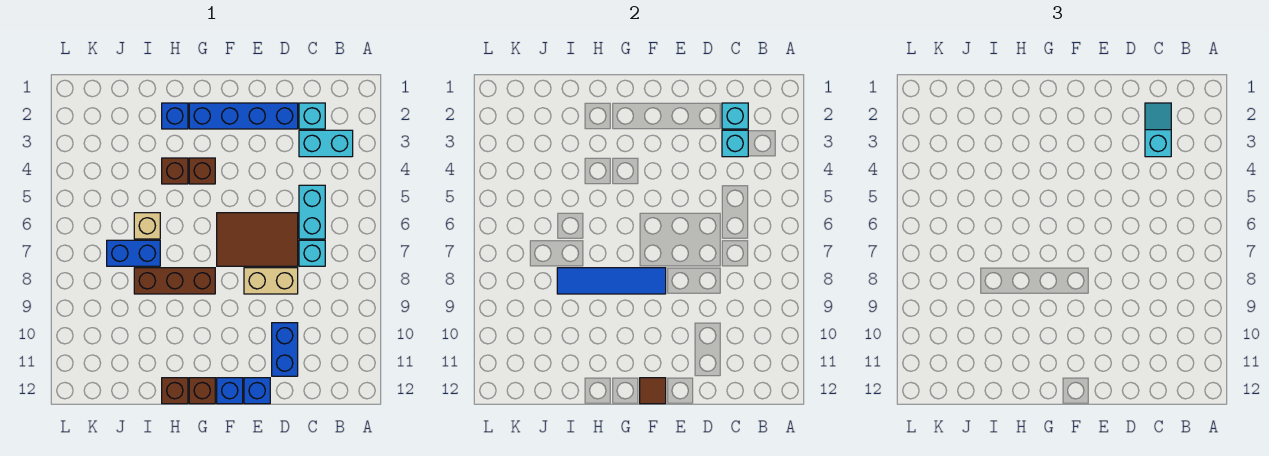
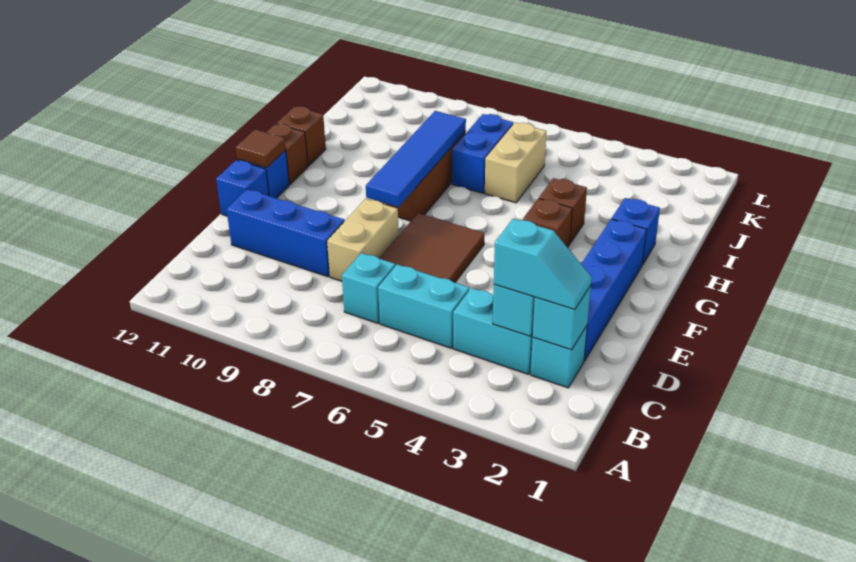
cyan brick B3:C3 level 1 -> cyan brick C3:C4 level 1
blue brick D10:D11 level 1 -> blue brick D9:D11 level 1
tan brick I6 level 1 -> tan brick I6:J6 level 1

